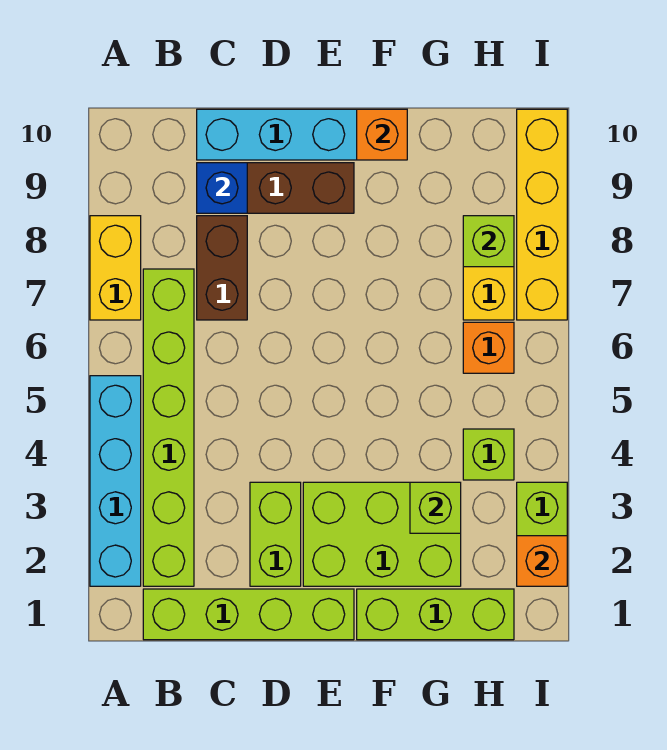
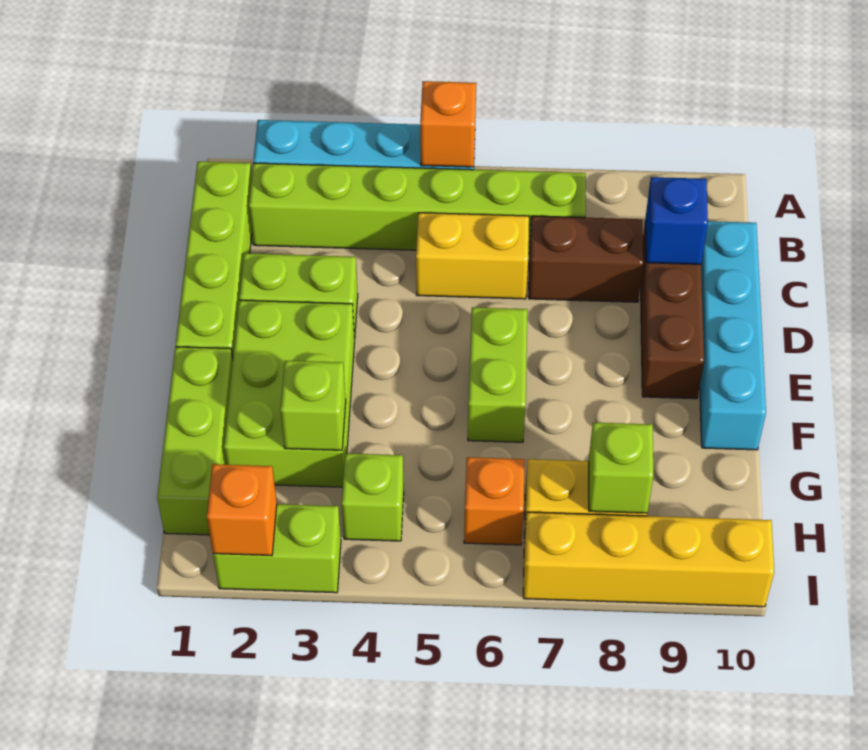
yellow brick A7:A8 level 1 -> yellow brick C5:C6 level 1
none -> lime brick E6:F6 level 1
orange brick F10 level 2 -> orange brick A5 level 2

